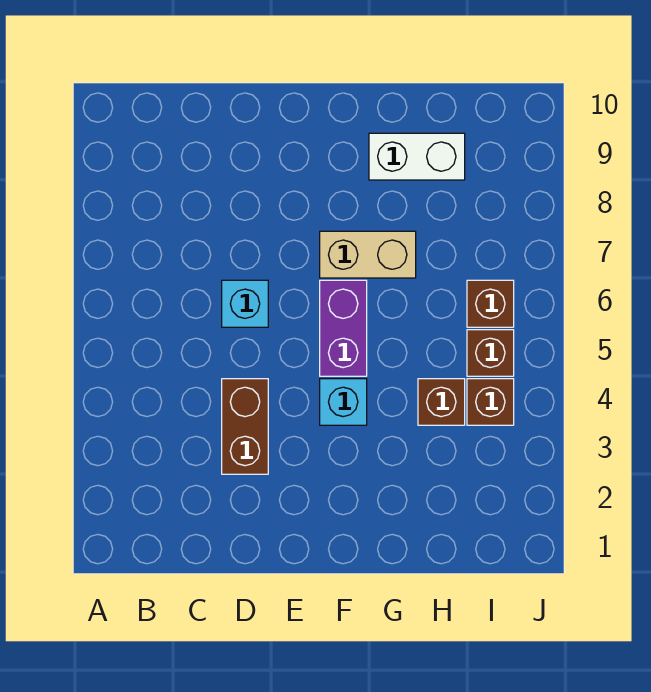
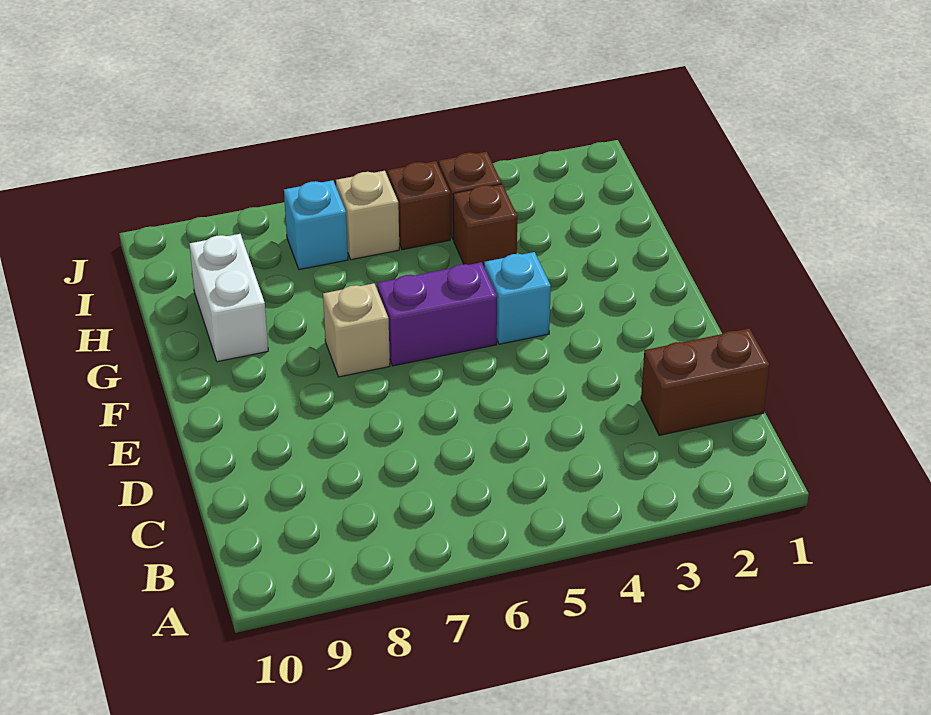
brown brick D3:D4 level 1 -> brown brick C1:C2 level 1
cyan brick D6 level 1 -> cyan brick I7 level 1
tan brick F7:G7 level 1 -> tan brick F7 level 1
brown brick I6 level 1 -> tan brick I6 level 1

